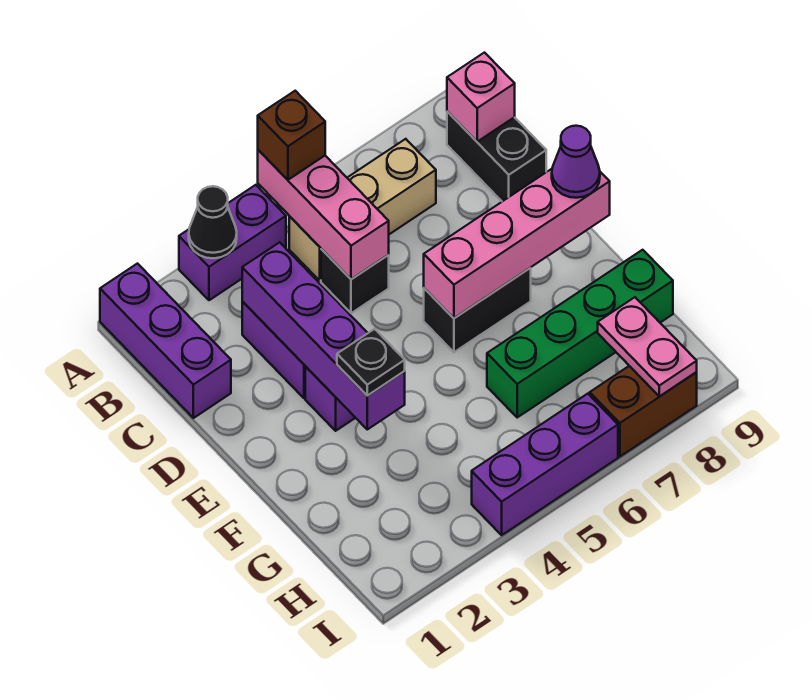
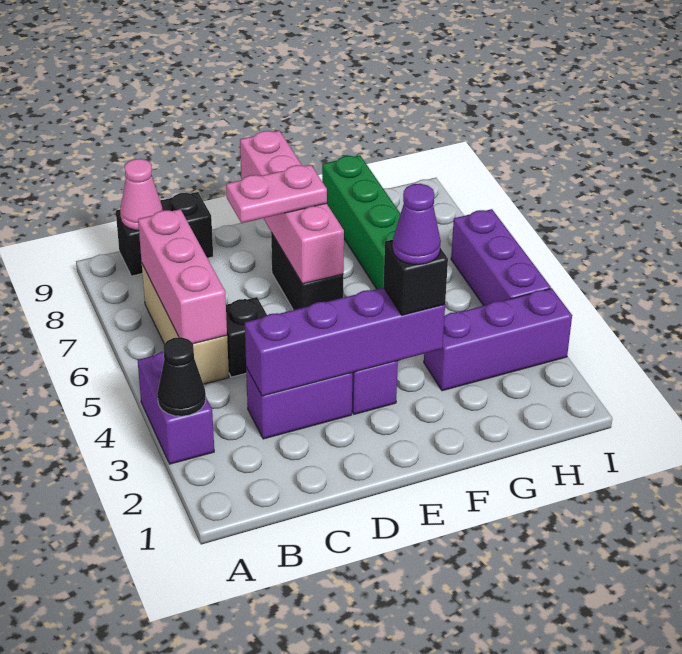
purple brick A1:C1 level 1 -> purple brick G3:I3 level 1
pink brick A5:C5 level 2 -> pink brick B5:B7 level 2
brown brick A5 level 3 -> none
pink brick B9 level 2 -> pink cone B9 level 2
purple cone E9 level 3 -> purple cone F3 level 4
black plate F3 level 3 -> black brick F3 level 3
pink plate H8:I8 level 2 -> pink plate D7:E7 level 3
brown brick I7:I8 level 1 -> none

